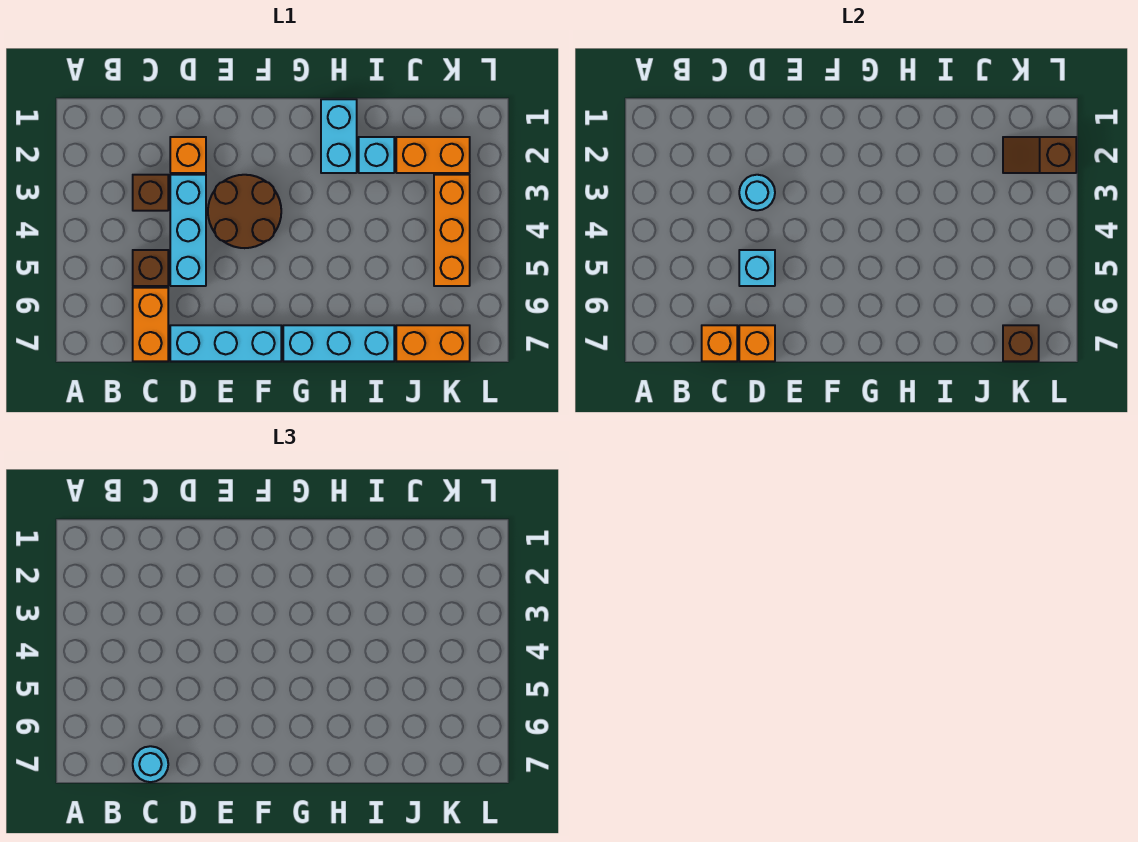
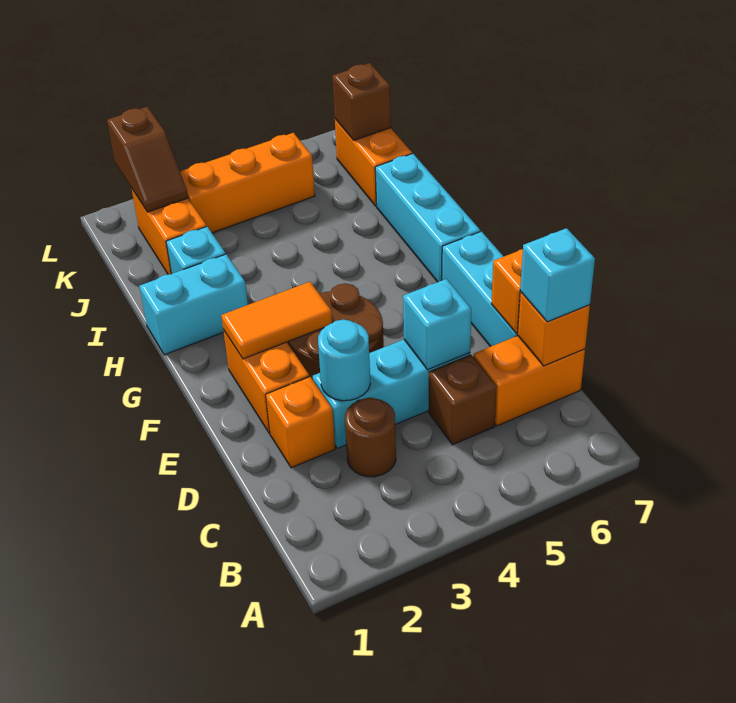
brown brick C3 level 1 -> brown round brick C3 level 1
cyan round brick C7 level 3 -> cyan brick C7 level 3
none -> orange brick E2:F2 level 1
none -> orange tile F2:F3 level 2

